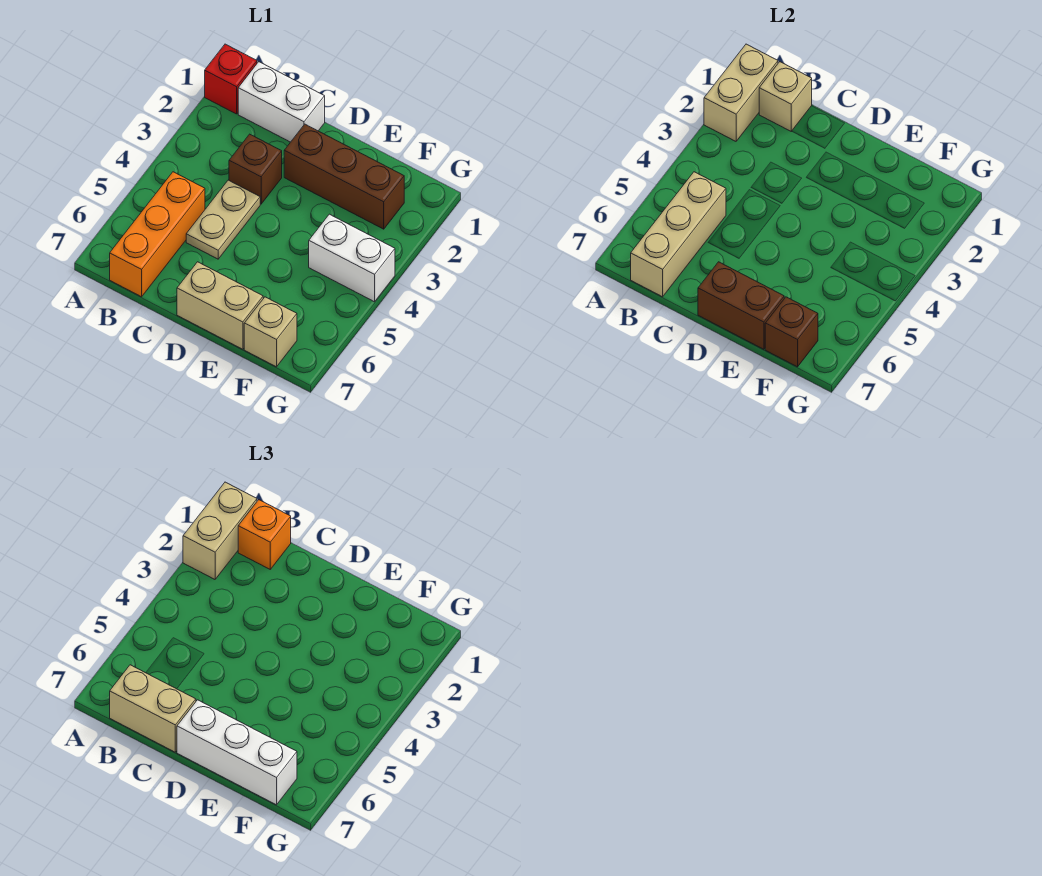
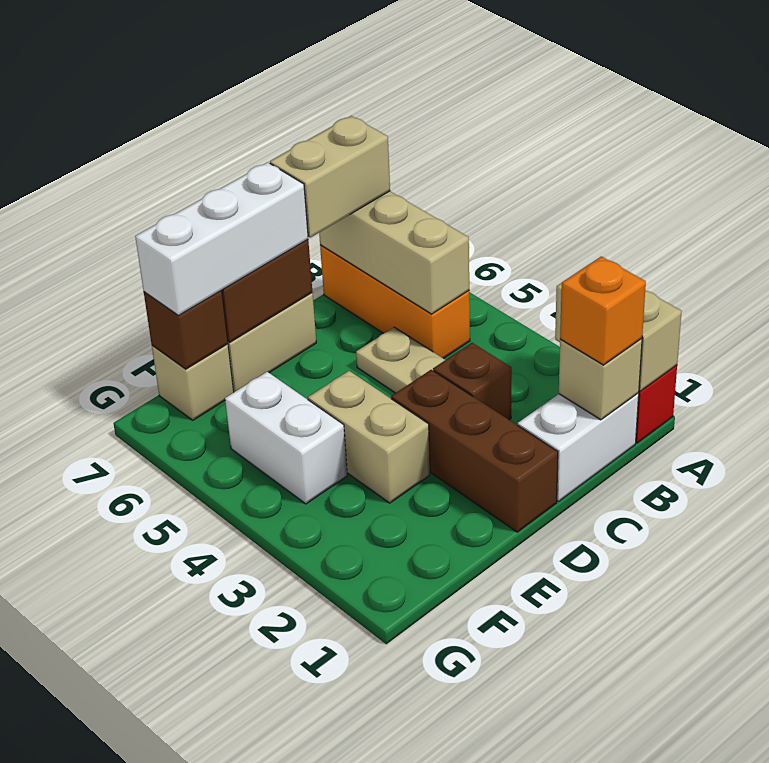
tan brick A1:A2 level 3 -> tan brick E3:E4 level 1
brown brick D2:F2 level 1 -> brown brick D1:D3 level 1
white brick F4:G4 level 1 -> white brick F4:F5 level 1

